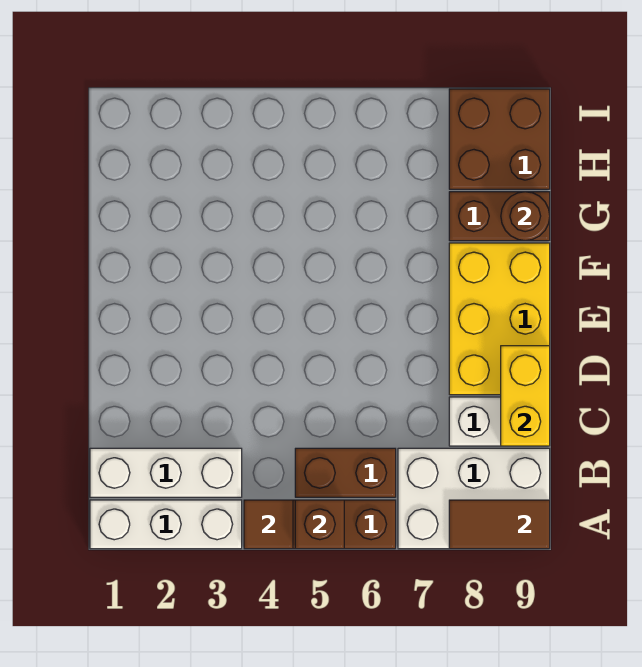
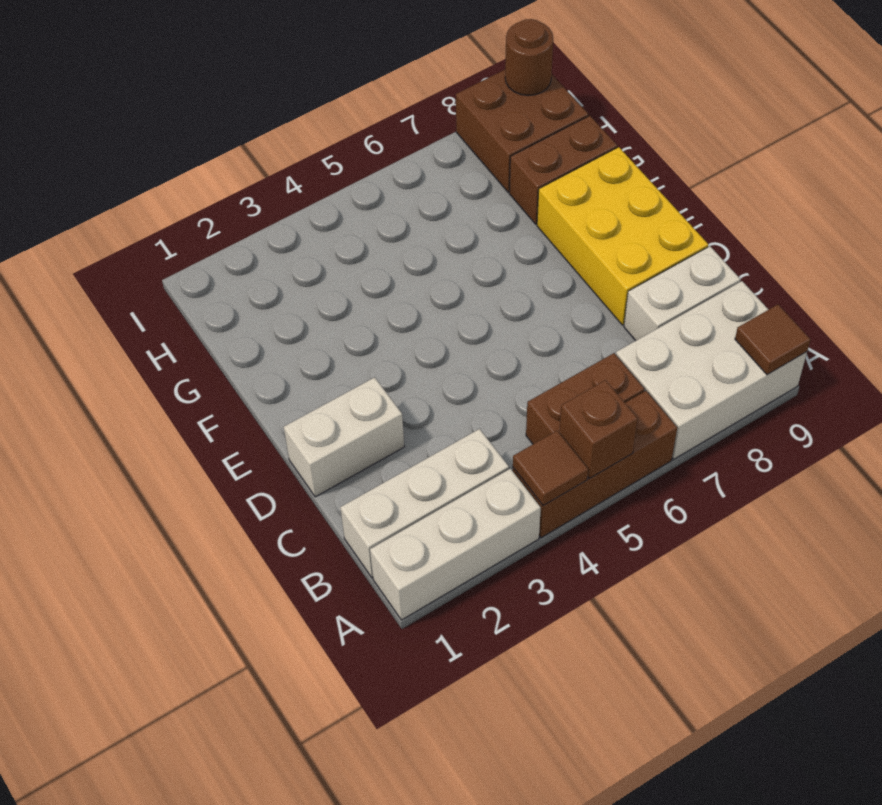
brown tile A8:A9 level 2 -> brown tile A9 level 2
yellow brick C9:D9 level 2 -> none
none -> white brick D1:D2 level 1
brown round brick G9 level 2 -> brown round brick I9 level 2

